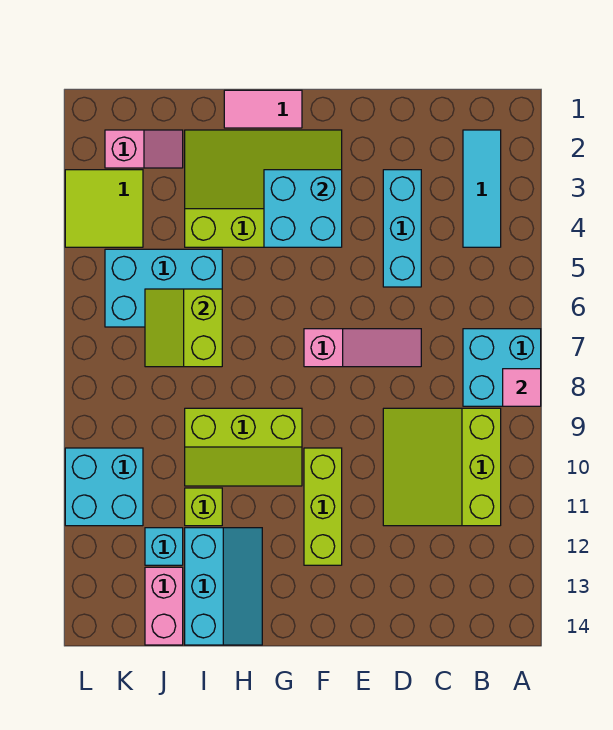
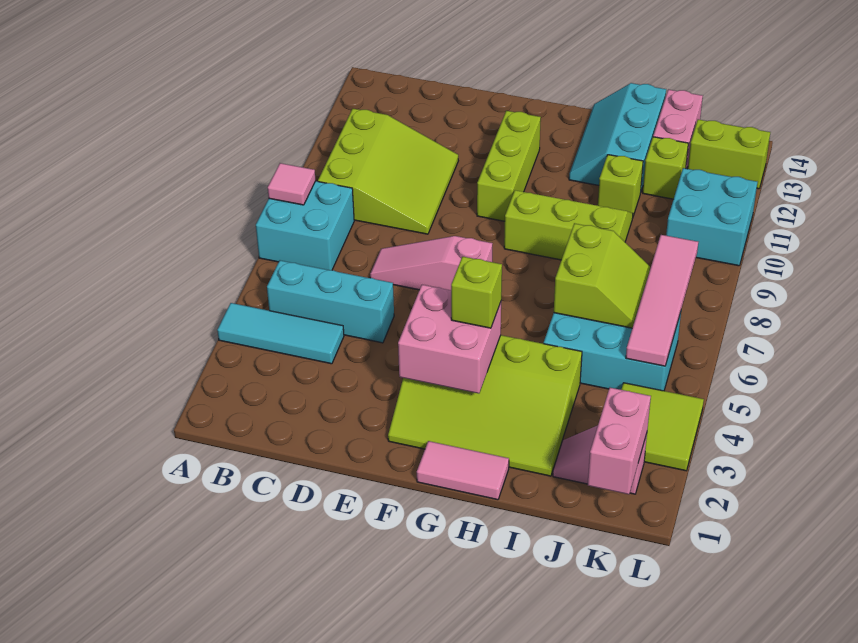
cyan tile B2:B4 level 1 -> cyan tile A4:C4 level 1
cyan brick D3:D5 level 1 -> cyan brick B5:D5 level 1
cyan brick F3:G4 level 2 -> pink brick F3:G4 level 2
none -> lime brick G4 level 3
cyan brick J12 level 1 -> lime brick J12 level 1
none -> pink brick K1:K2 level 2
none -> pink tile K5:K8 level 2
none -> lime brick K13:L13 level 1

